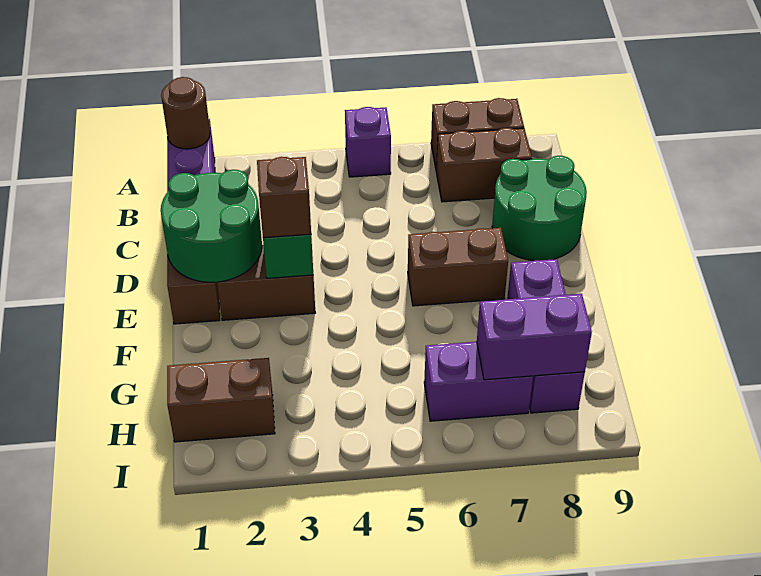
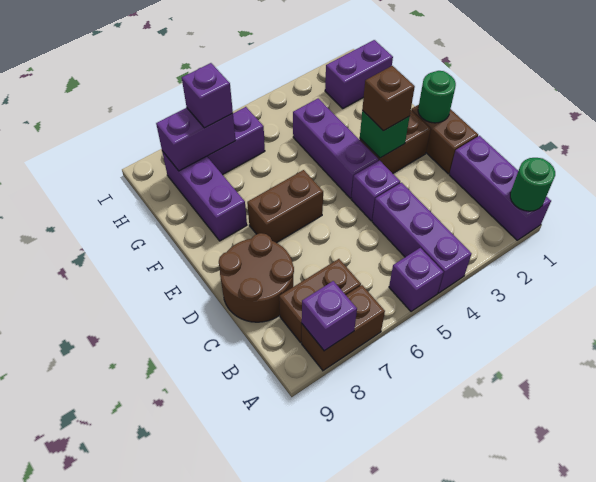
brown round brick A1 level 2 -> green round brick A1 level 2
none -> purple brick A4:C4 level 1
none -> purple brick A8 level 2
green round brick C8:D9 level 1 -> brown round brick C8:D9 level 1
green round brick D1:E2 level 2 -> green round brick E1 level 2
none -> purple brick D4 level 1
none -> purple brick E4:G4 level 1
brown brick H1:H2 level 1 -> purple brick H1:H2 level 1
none -> purple brick H7 level 3

